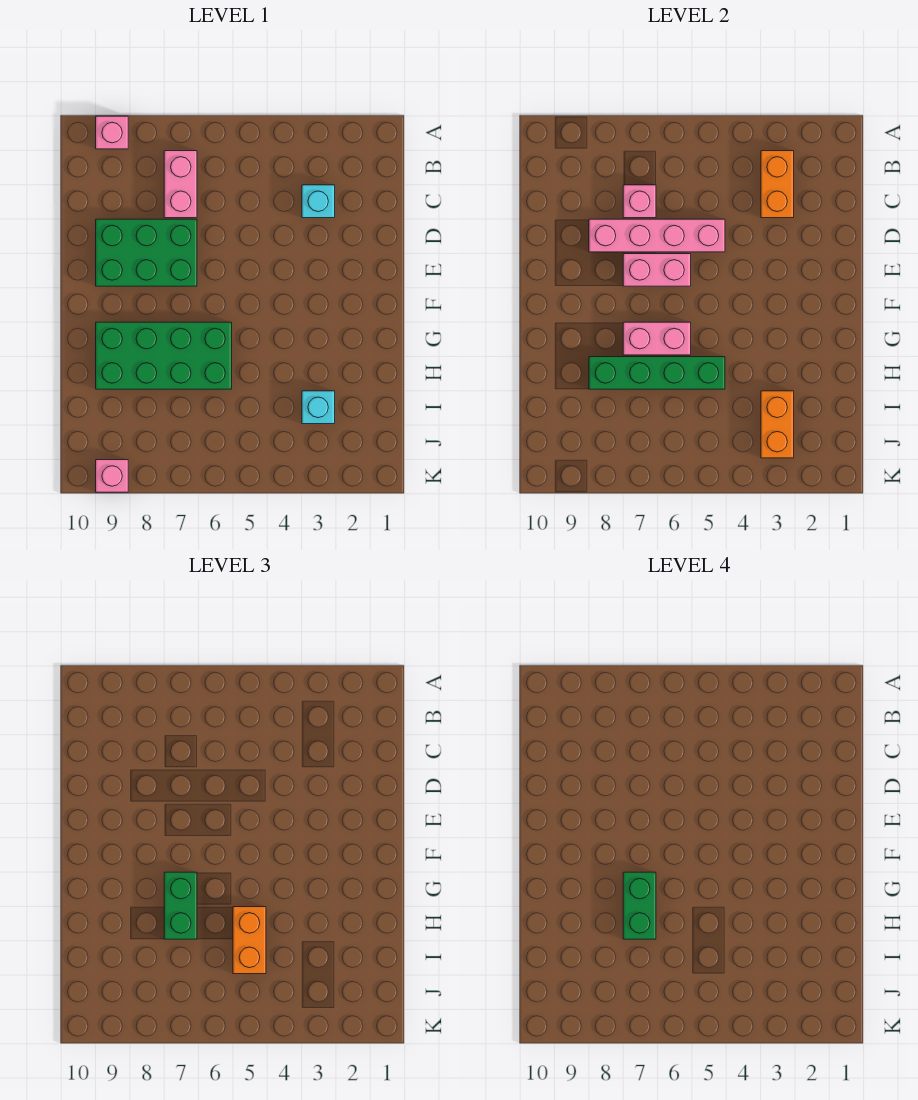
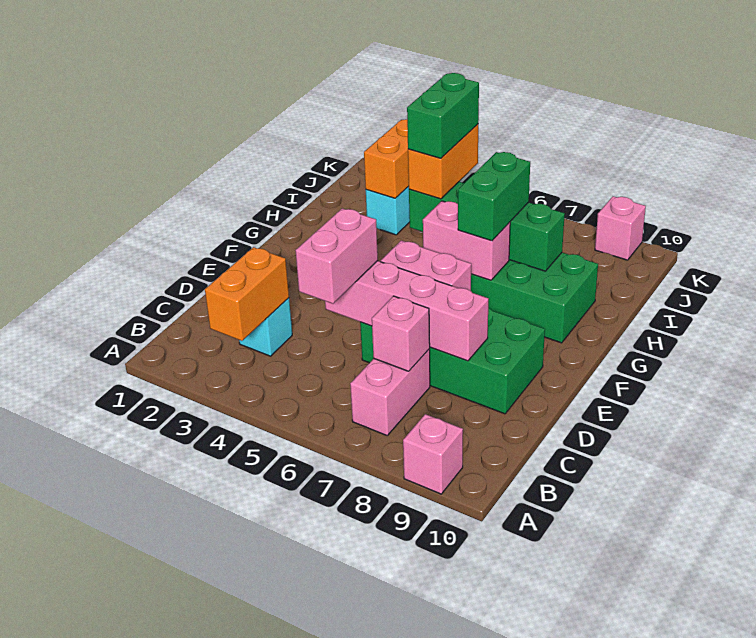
none -> pink brick C5:D5 level 3
green brick D7:E9 level 1 -> green brick D6:E9 level 1
green brick G7:H7 level 4 -> green brick H5:I5 level 4

